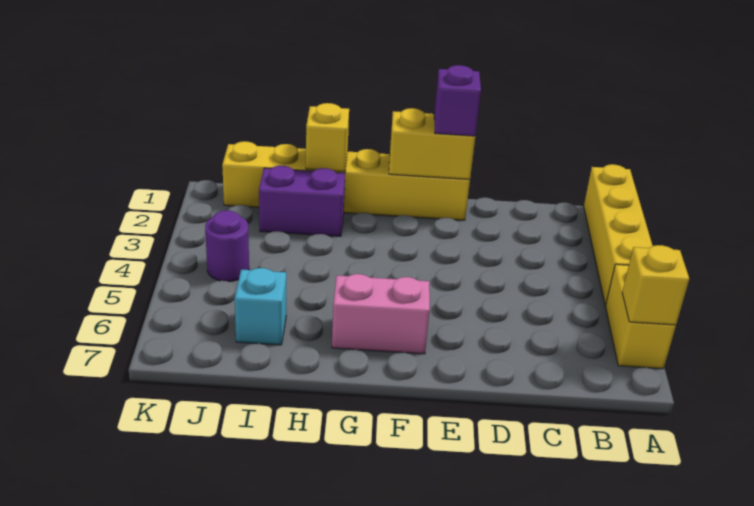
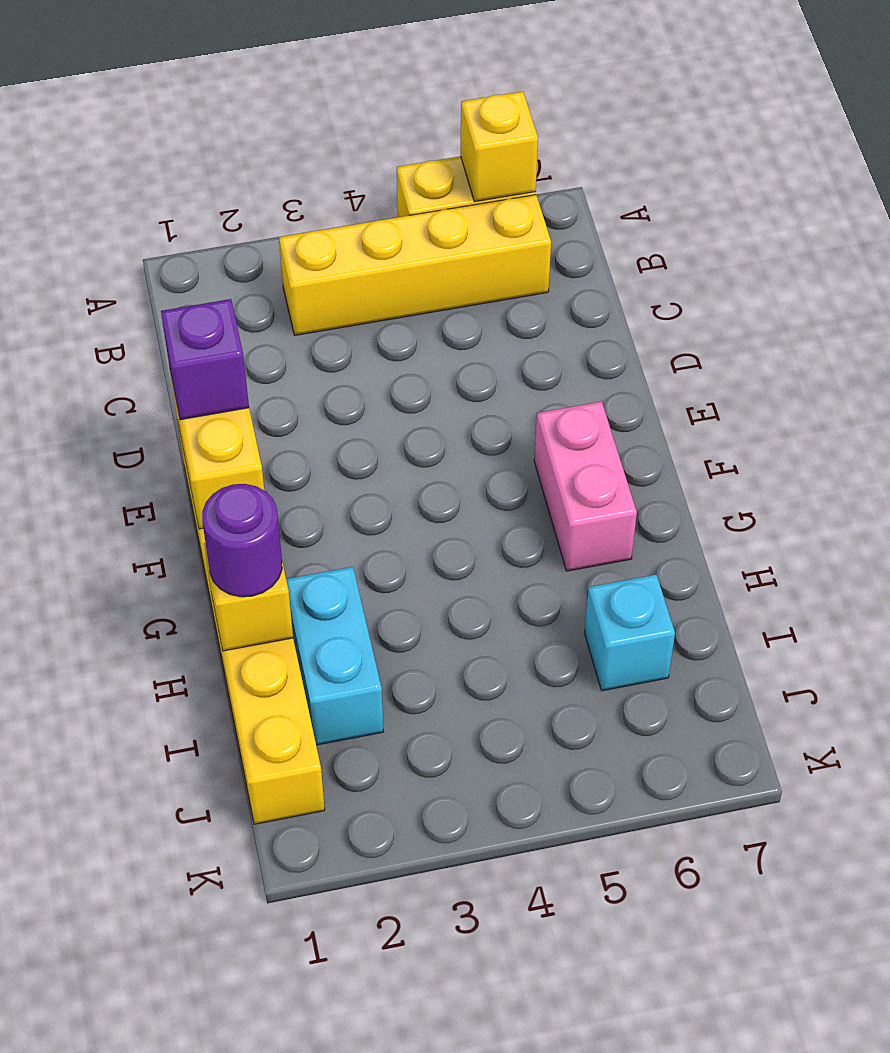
yellow brick A1:A4 level 1 -> yellow brick B3:B6 level 1
purple brick H2:I2 level 1 -> cyan brick H2:I2 level 1
purple round brick J4 level 1 -> purple round brick H1 level 3

